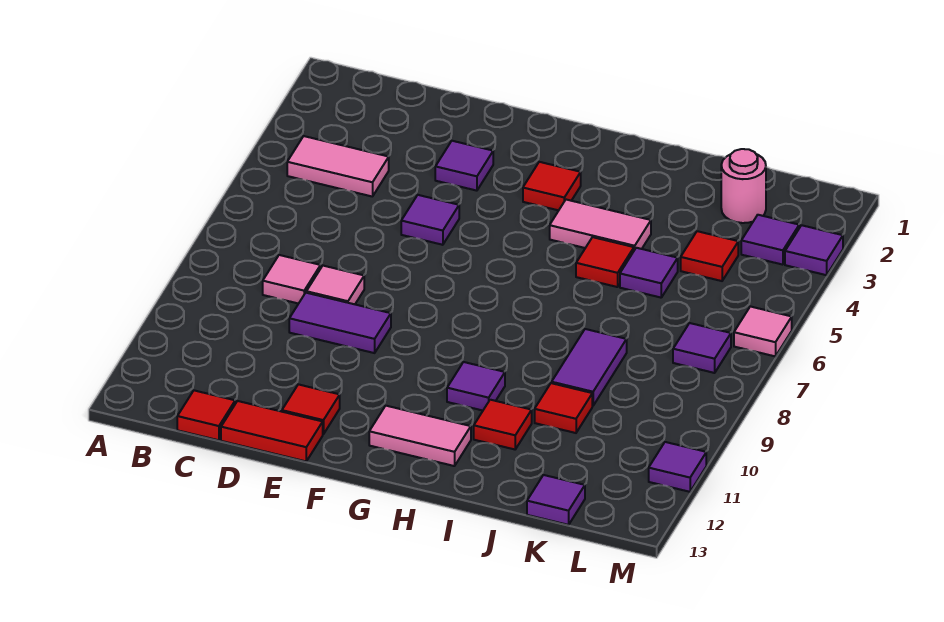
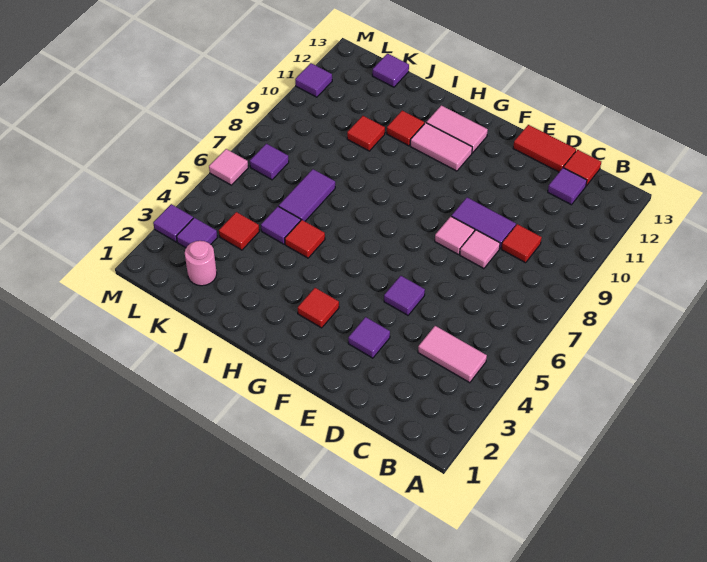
pink tile C8 level 1 -> pink tile E8 level 1
red tile E12 level 1 -> red tile C9 level 1
pink tile H4:I4 level 1 -> pink tile G11:H11 level 1
purple tile H10 level 1 -> purple tile C12 level 1
purple tile J8:J9 level 1 -> purple tile J6:J7 level 1

